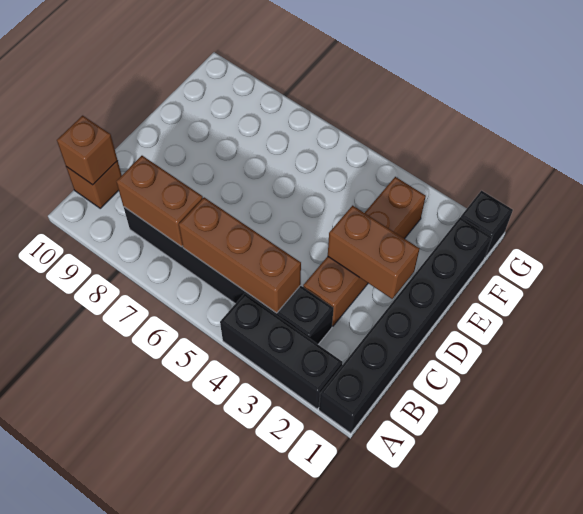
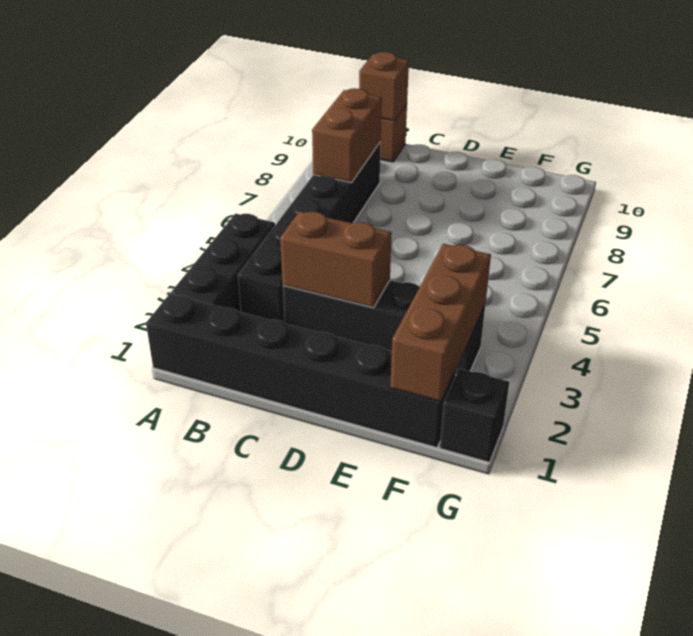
brown brick B4:B6 level 2 -> brown brick F1:F3 level 2
brown brick C3:F3 level 1 -> black brick C3:F3 level 1
brown brick D2:D3 level 2 -> brown brick C3:D3 level 2

